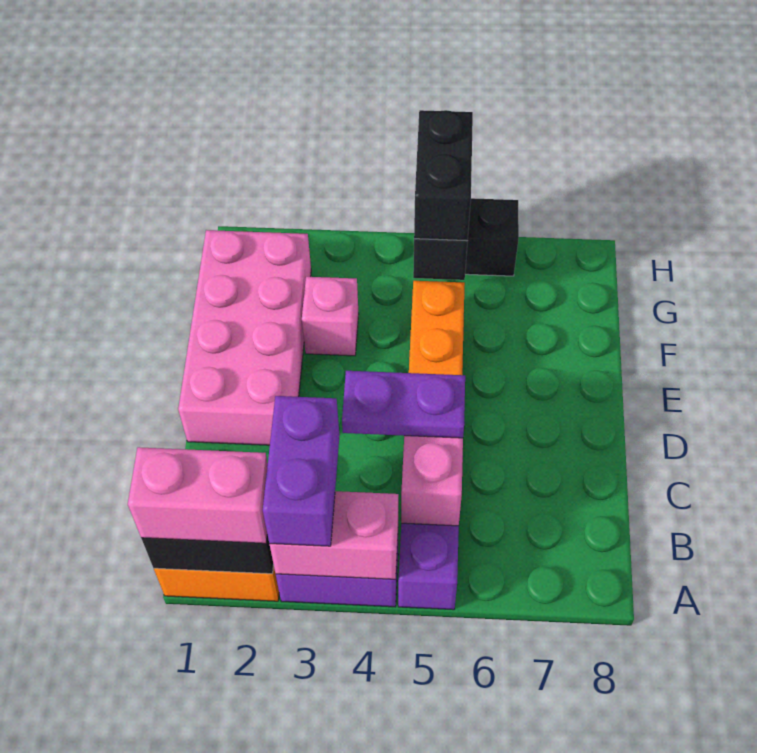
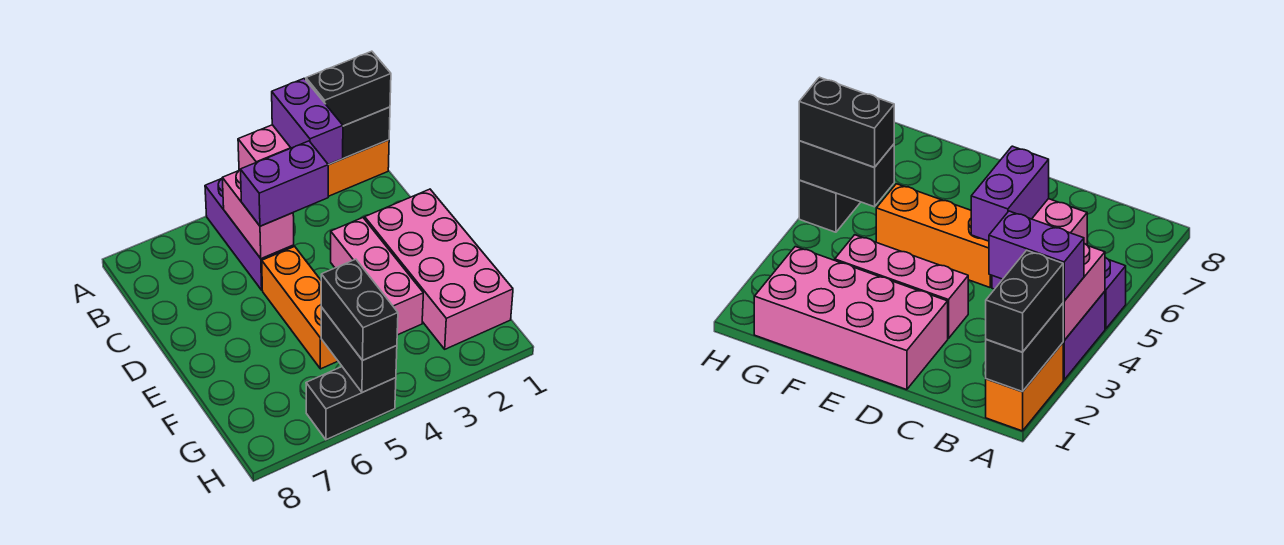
pink brick A1:A2 level 3 -> black brick A1:A2 level 3
purple plate C4:C5 level 3 -> purple brick C4:C5 level 3
pink brick F3 level 1 -> pink brick D3:F3 level 1

